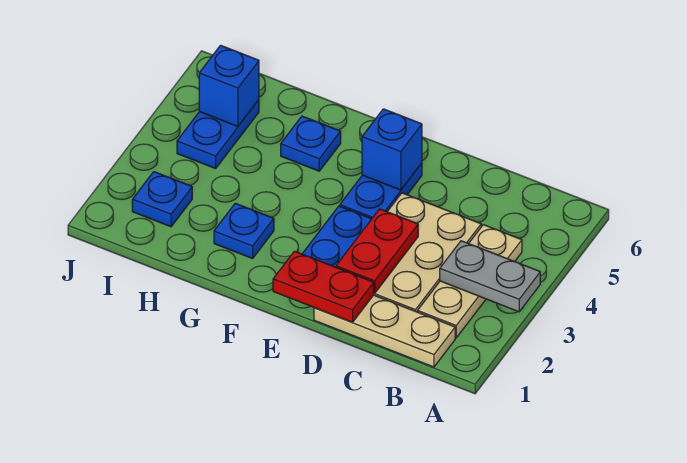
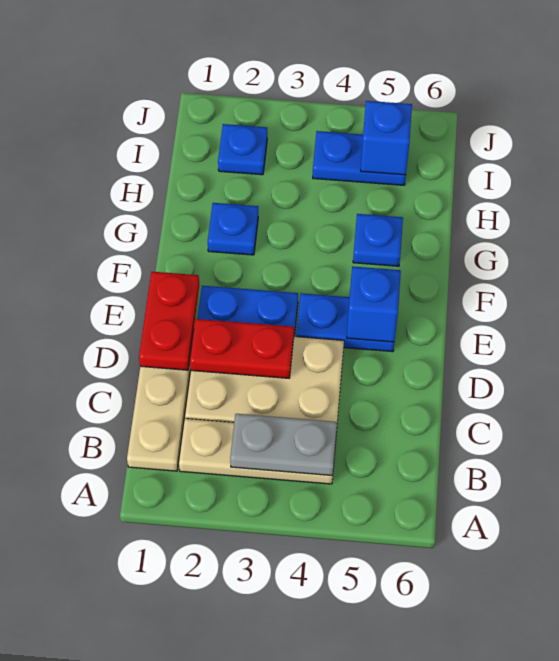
grey plate A3:B3 level 2 -> grey plate B3:B4 level 2

